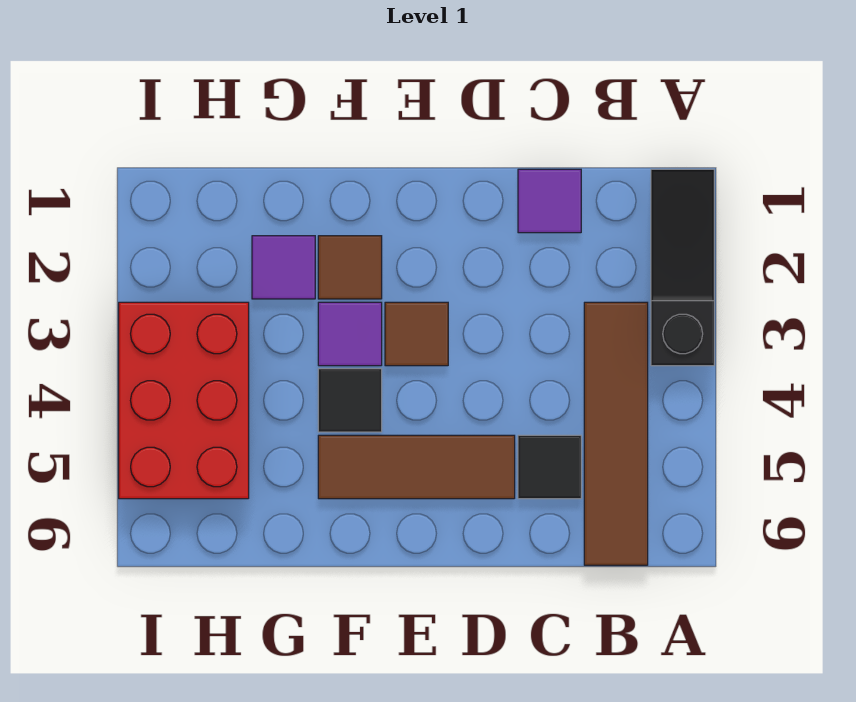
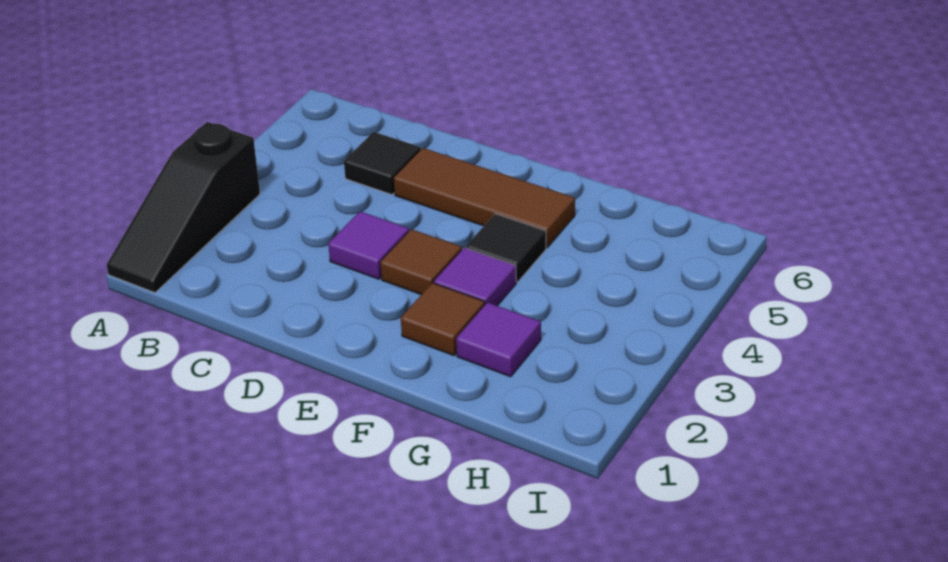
brown tile B3:B6 level 1 -> none
purple tile C1 level 1 -> purple tile D3 level 1
red brick H3:I5 level 1 -> none

